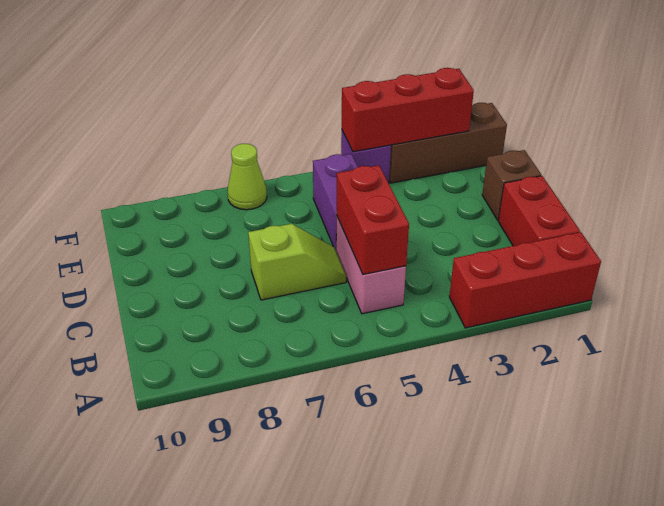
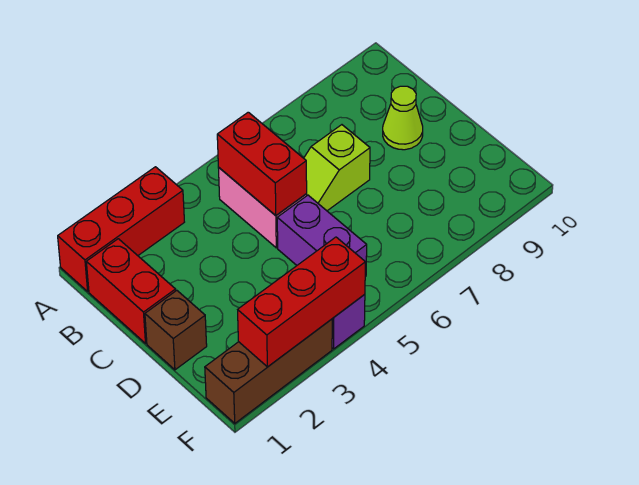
lime cone F7 level 1 -> lime cone C9 level 1

